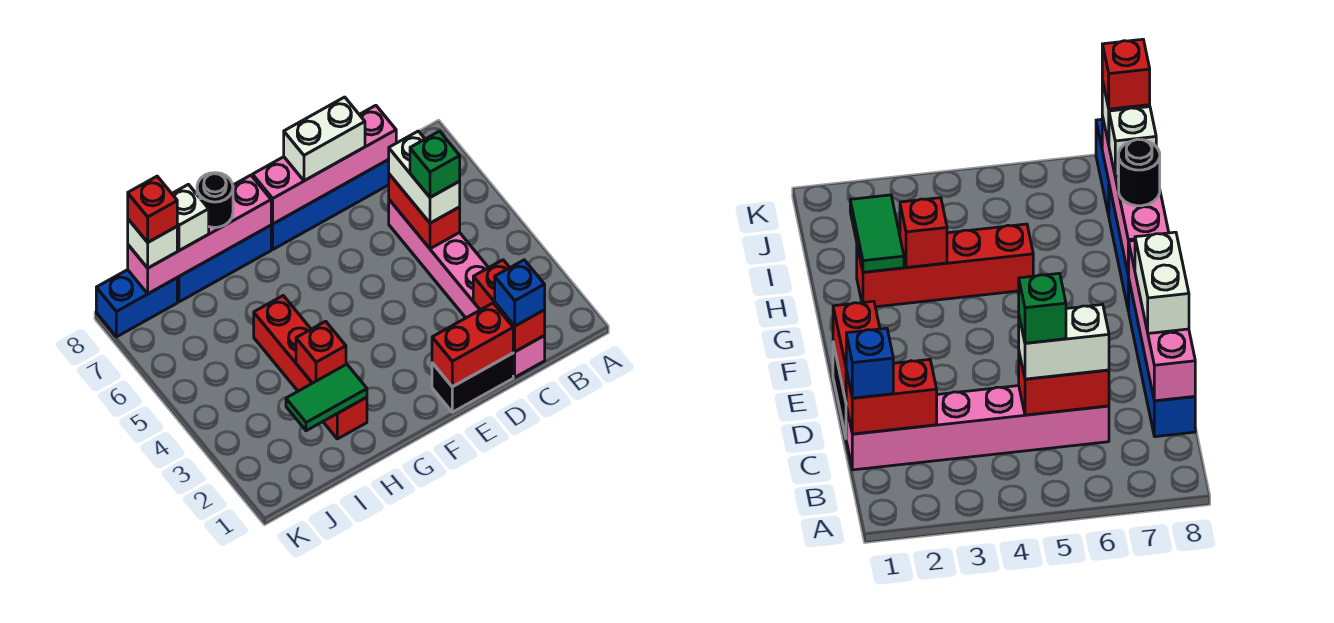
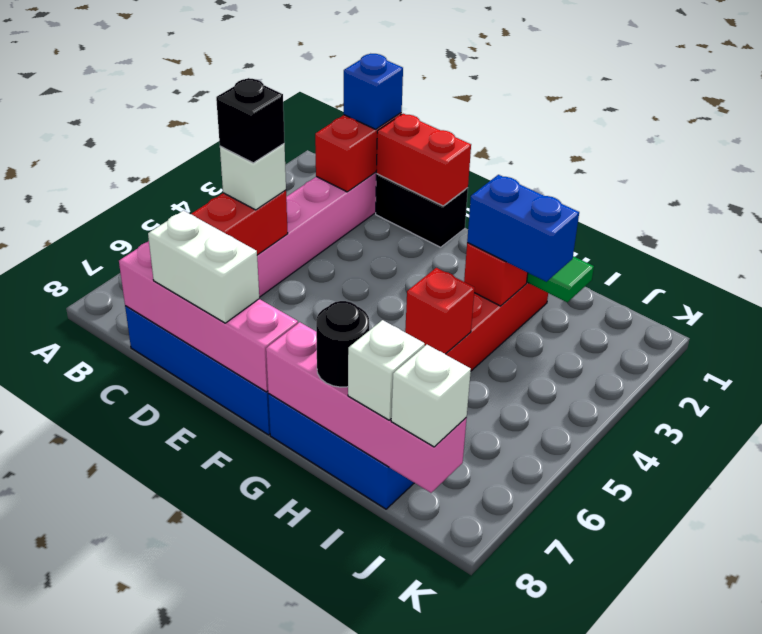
white brick C5:C6 level 3 -> white brick C5 level 3
green brick C5 level 4 -> black brick C5 level 4
blue brick J8:K8 level 1 -> blue brick H3:I3 level 3
red brick J8 level 4 -> red brick H5 level 2

